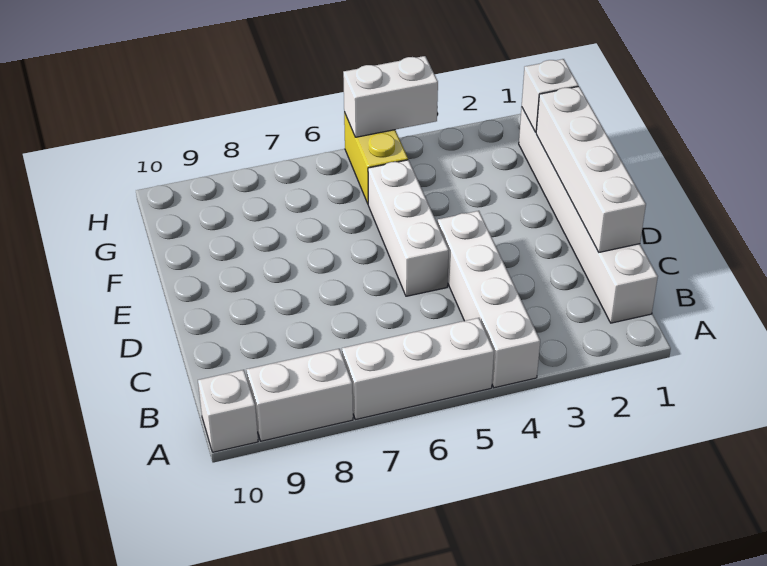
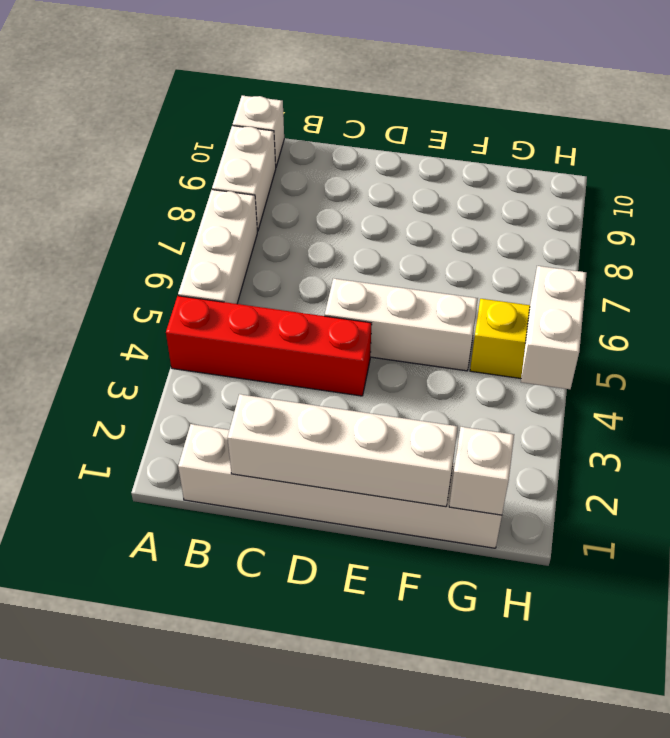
white brick A4:D4 level 1 -> red brick A4:D4 level 1

